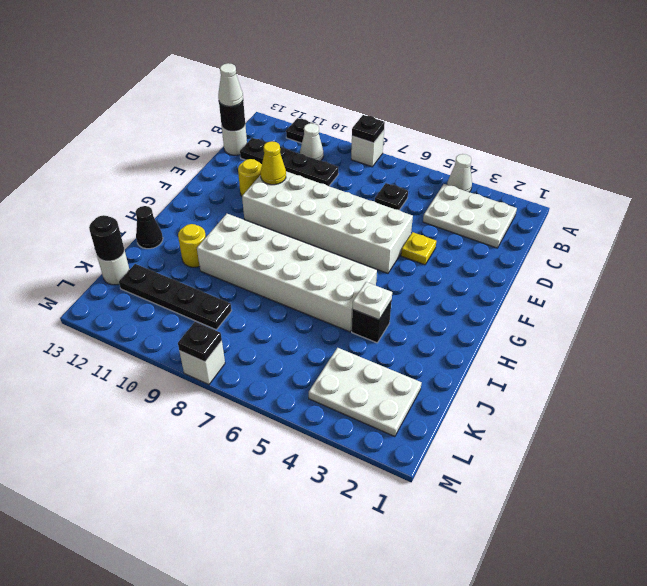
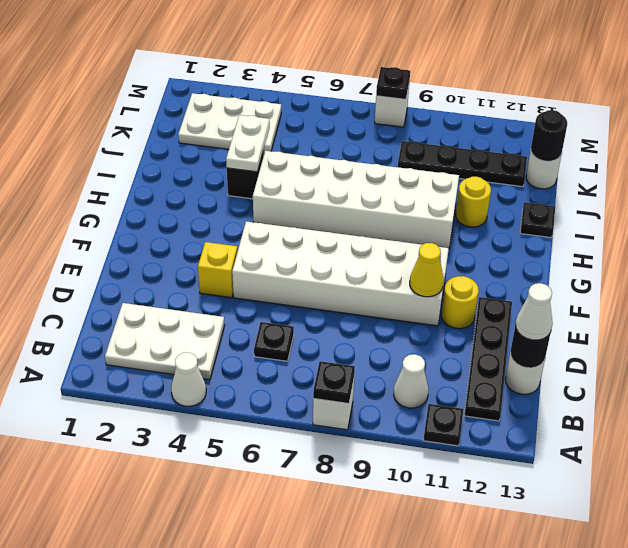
black plate C9:C12 level 1 -> black plate B12:E12 level 1
yellow plate E4 level 1 -> yellow brick E4 level 1
white plate I4 level 2 -> white plate I4:J4 level 2
black cone I13 level 1 -> black plate I13 level 1

